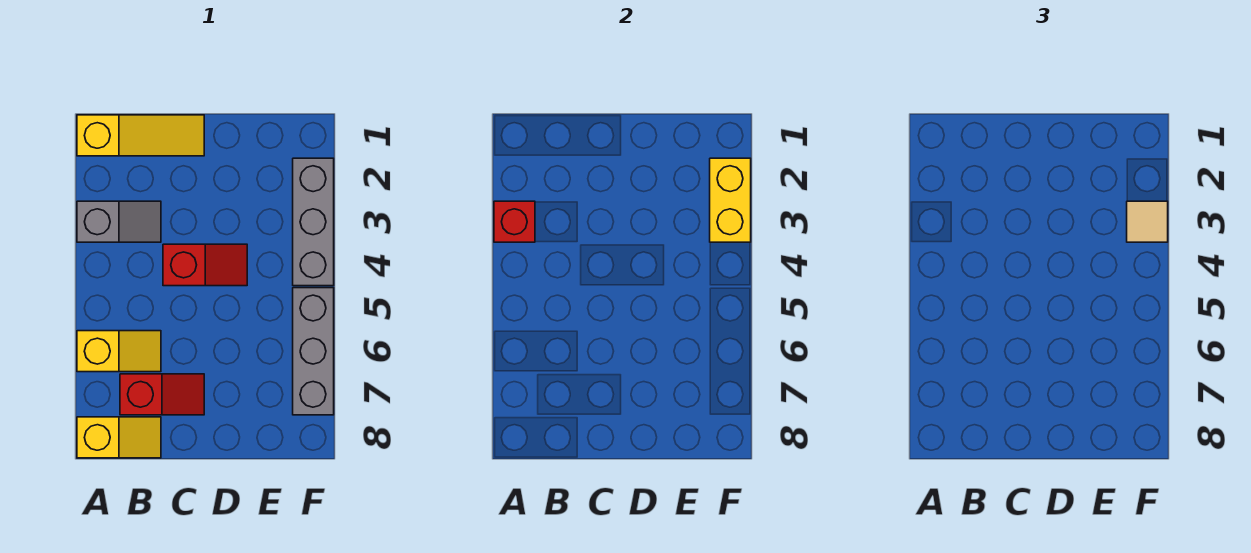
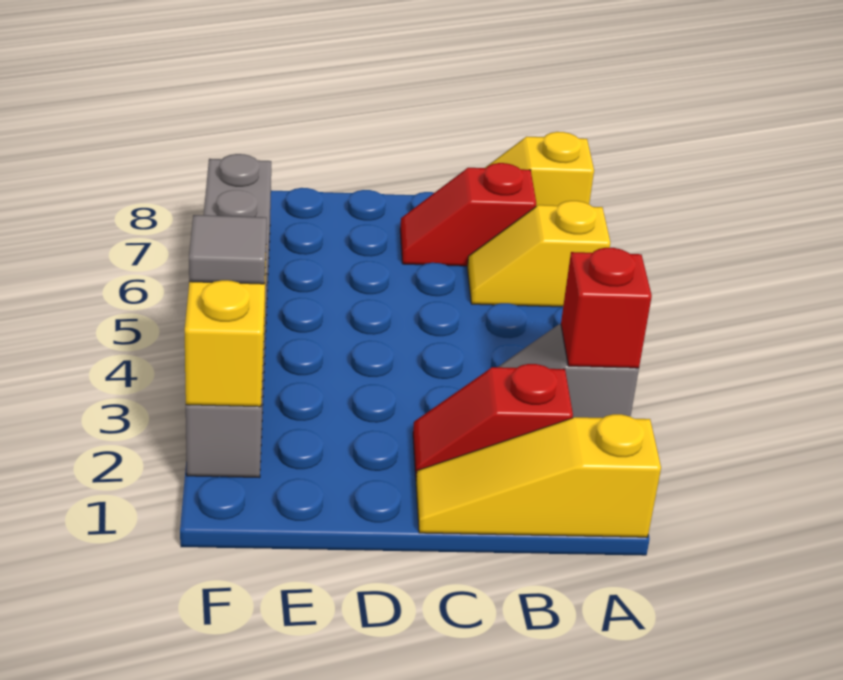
red slope C4:D4 level 1 top C -> red slope B2:C2 level 1 top B
tan tile F3 level 3 -> grey tile F3 level 3

